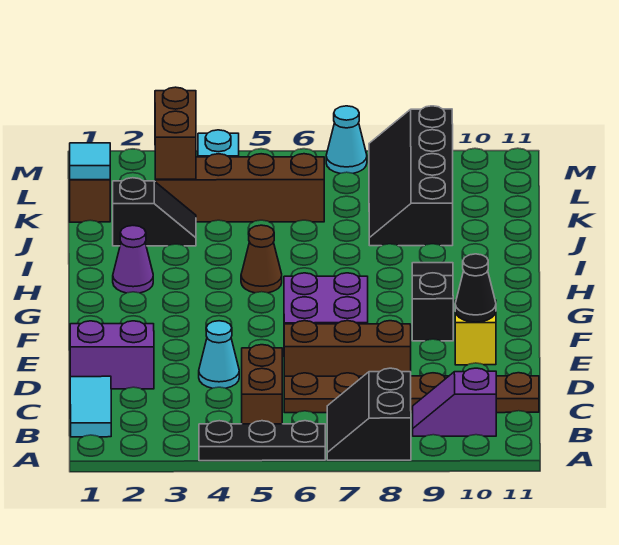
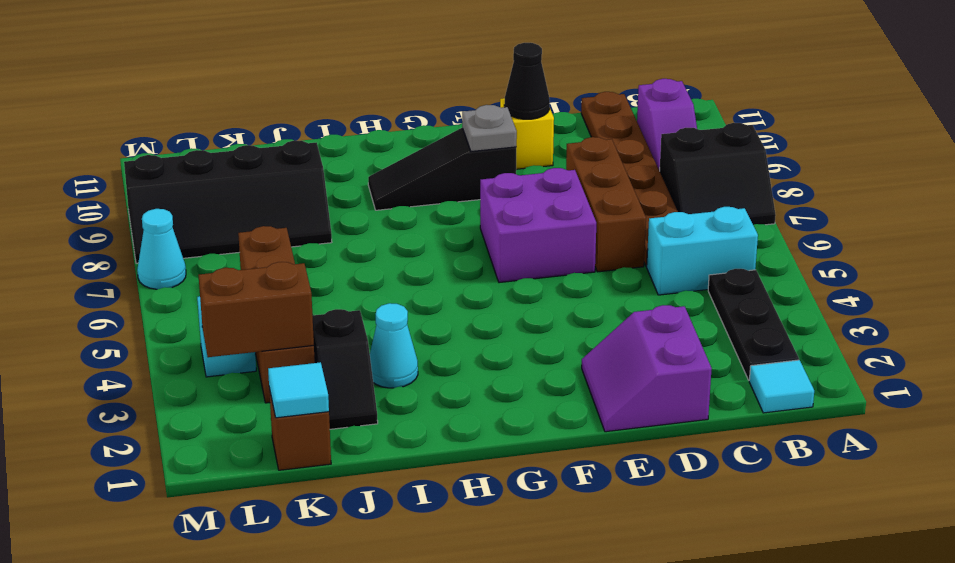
black plate A4:A6 level 1 -> black plate B2:B4 level 1
cyan tile B1:C1 level 1 -> cyan tile B1 level 1
brown brick B5:C5 level 1 -> cyan brick B5:C5 level 1
cyan cone D4 level 1 -> cyan cone I3 level 1
none -> grey plate F9 level 2
purple cone H2 level 1 -> none
brown cone H5 level 1 -> none
black slope J2:J3 level 1 top 2 -> black slope J2:J3 level 1 top 3

